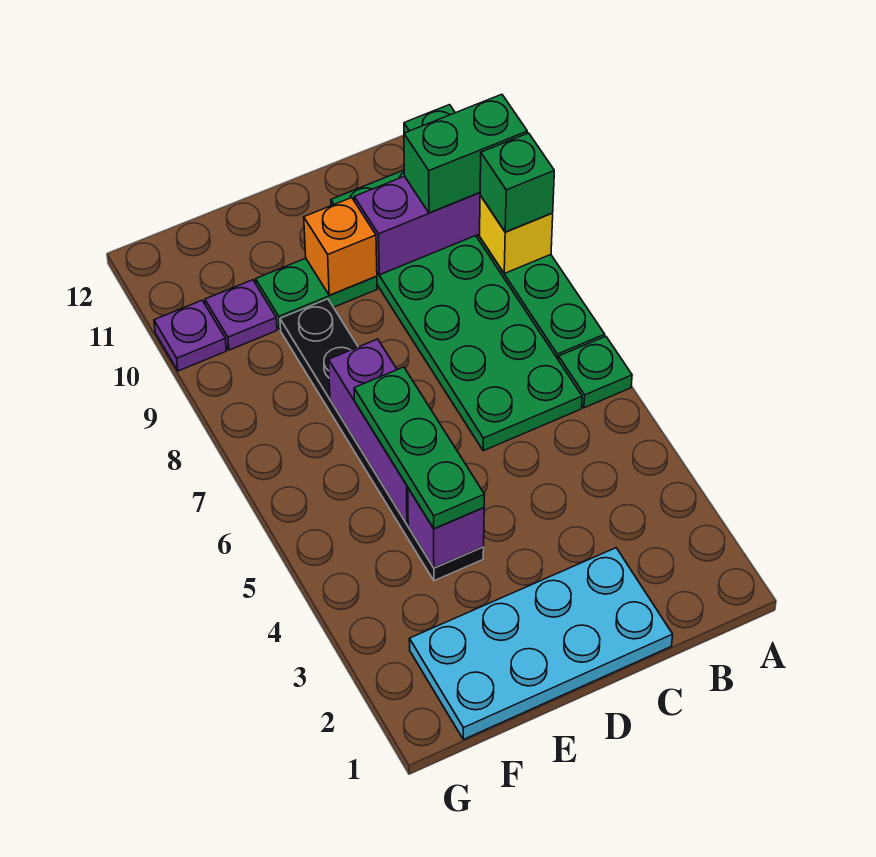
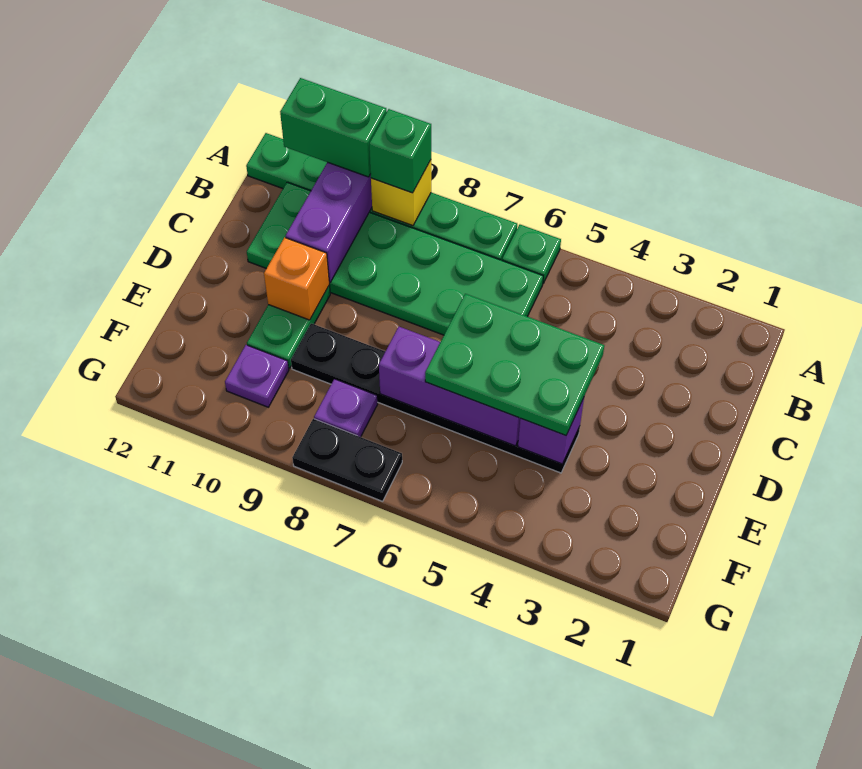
green brick A10:B10 level 3 -> green brick A10:A11 level 3
cyan plate C1:F2 level 1 -> none
green plate E4:E6 level 3 -> green plate D4:E6 level 3
none -> black plate G7:G8 level 1
purple plate G10 level 1 -> purple plate F8 level 1

